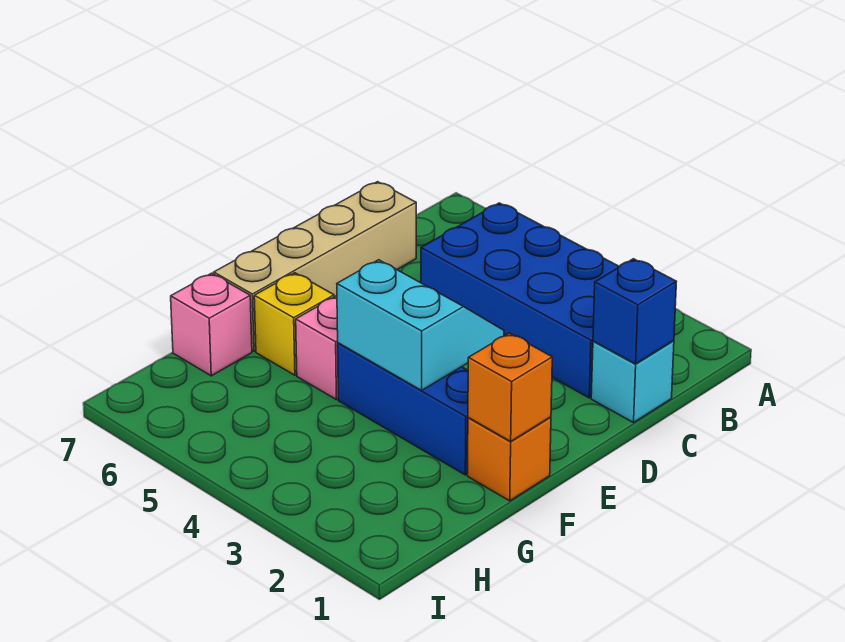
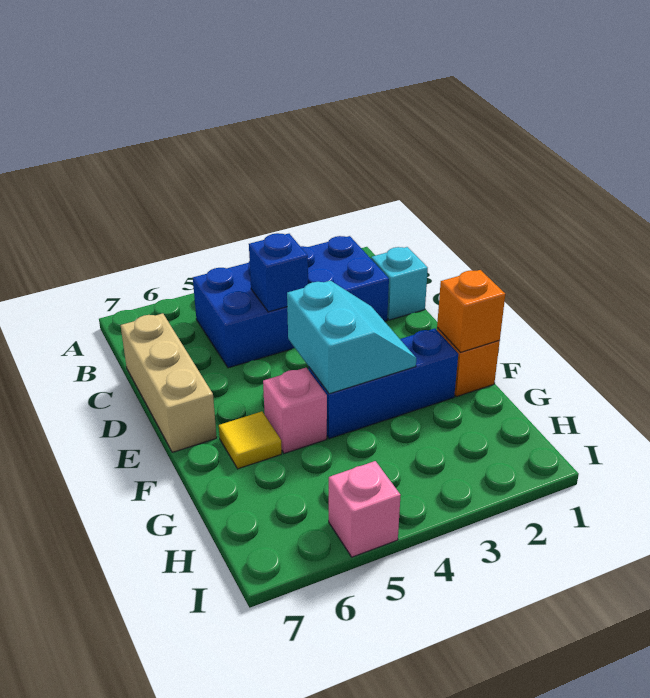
blue brick C1 level 2 -> blue brick C4 level 2
tan brick C7:F7 level 1 -> tan brick C7:E7 level 1
cyan slope E3:F4 level 2 top F -> cyan slope E3:F4 level 2 top 4
yellow brick F6 level 1 -> yellow tile F6 level 1
pink brick G7 level 1 -> pink brick I5 level 1

